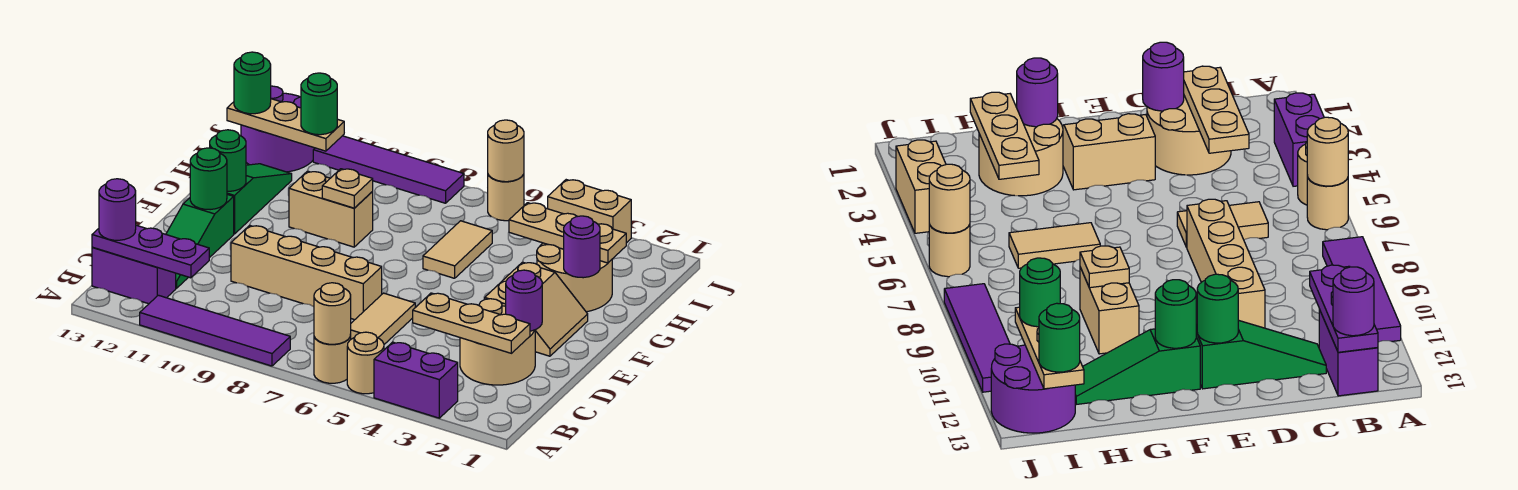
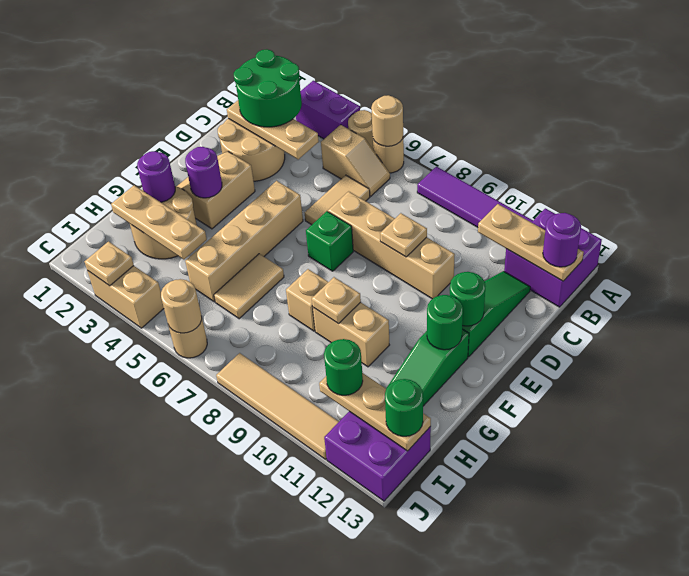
none -> green round brick B2:C3 level 3
none -> tan slope B5:B6 level 1 top 5
purple plate B11:B13 level 2 -> tan plate B11:B13 level 2
purple brick B12:B13 level 1 -> purple brick A12:B13 level 1
purple round brick D2 level 2 -> purple round brick F3 level 2
none -> tan plate D9 level 2
none -> tan brick E5:H5 level 1
none -> green brick E7 level 1
none -> tan brick G8 level 1
purple round brick I12:J13 level 1 -> purple brick I12:J13 level 1
none -> tan plate J3 level 2
purple tile J8:J11 level 1 -> tan tile J8:J11 level 1

